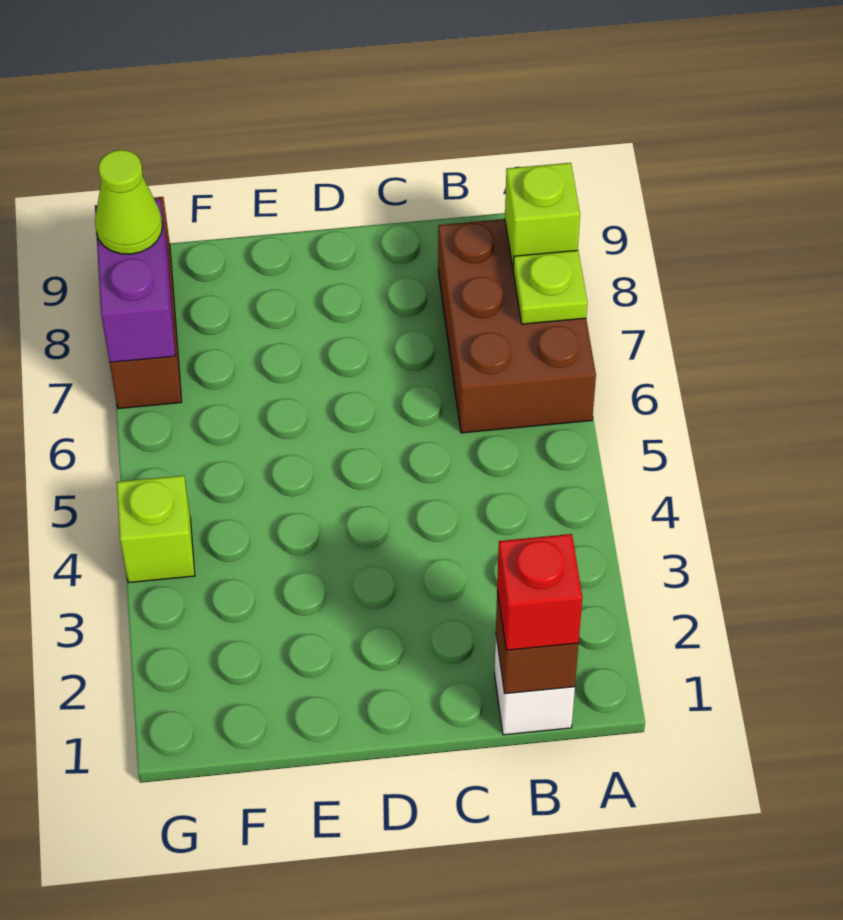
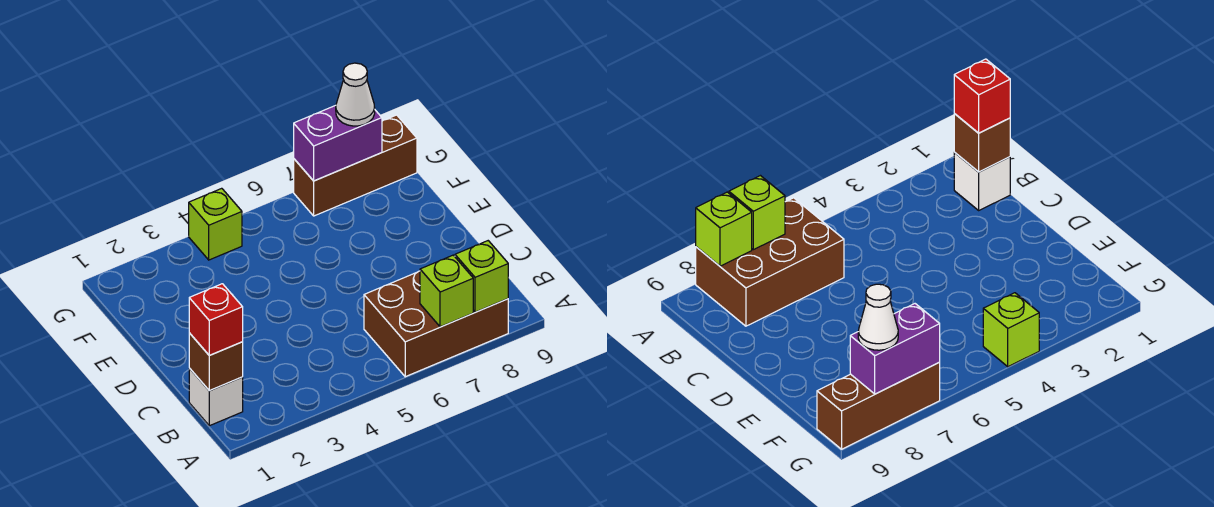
lime plate A7 level 2 -> lime brick A7 level 2
lime cone G8 level 3 -> white cone G8 level 3

